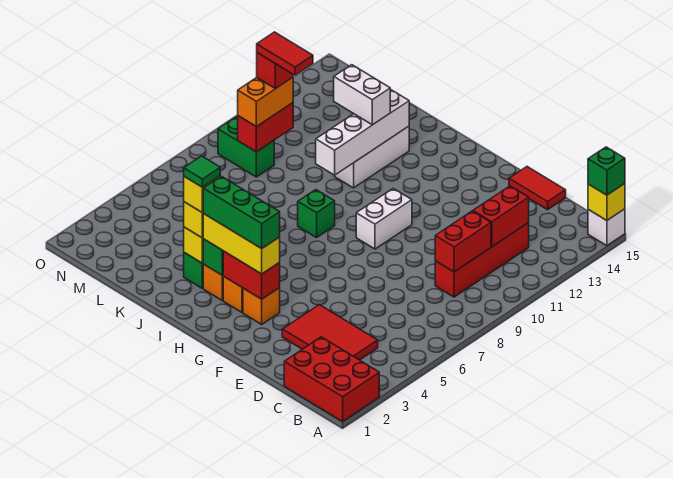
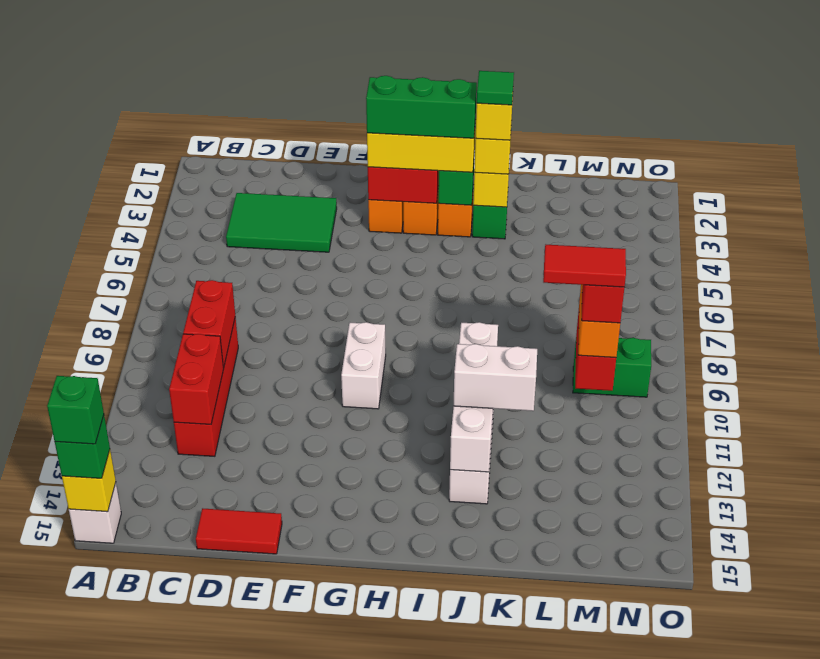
red brick A1:C2 level 1 -> none
red tile C3:E4 level 1 -> green tile C3:E4 level 1
green brick I8 level 1 -> green brick A15 level 4

